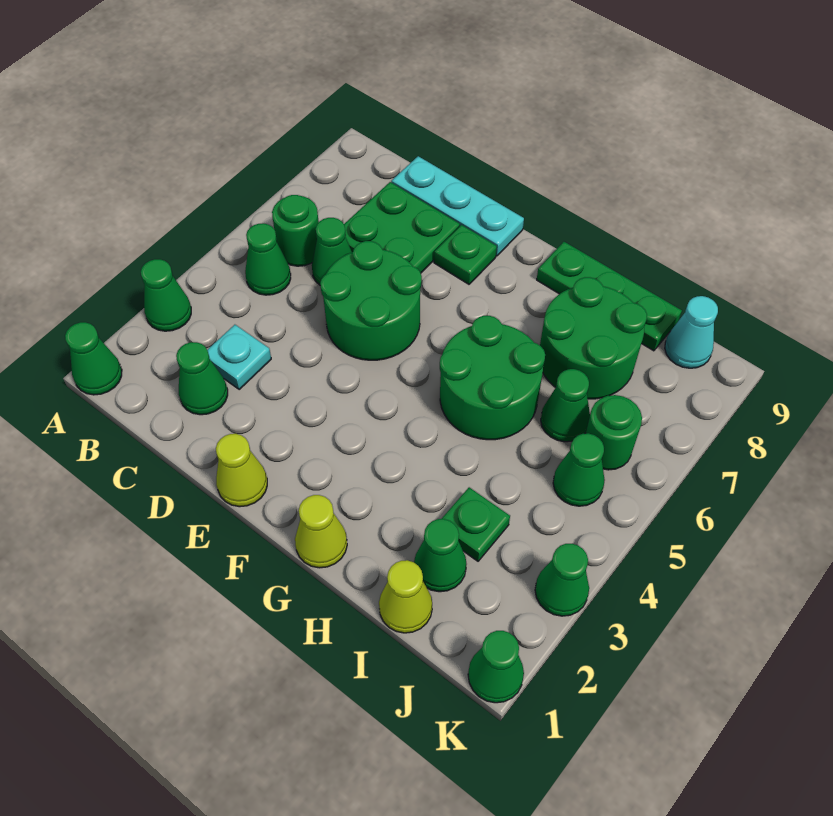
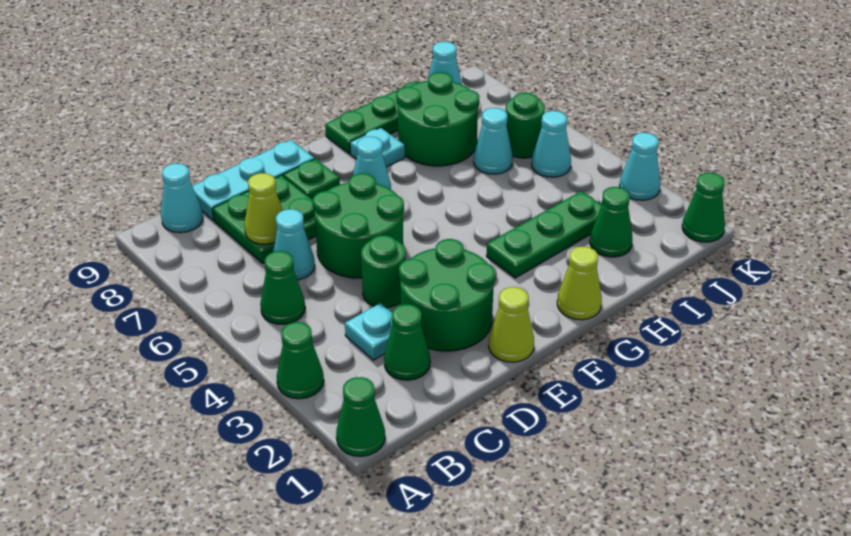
green round brick B6 level 1 -> green round brick D4 level 1
none -> cyan cone B9 level 1
green cone C6 level 1 -> cyan cone C6 level 1
none -> cyan cone F7 level 1
green round brick G5:H6 level 1 -> green round brick D2:E3 level 1
none -> cyan plate G8 level 1
lime cone I1 level 1 -> lime cone C7 level 2
green plate I3 level 1 -> green plate G3:I3 level 1
green cone I6 level 1 -> cyan cone I6 level 1
green cone J5 level 1 -> cyan cone J5 level 1
green cone K3 level 1 -> cyan cone K3 level 1

